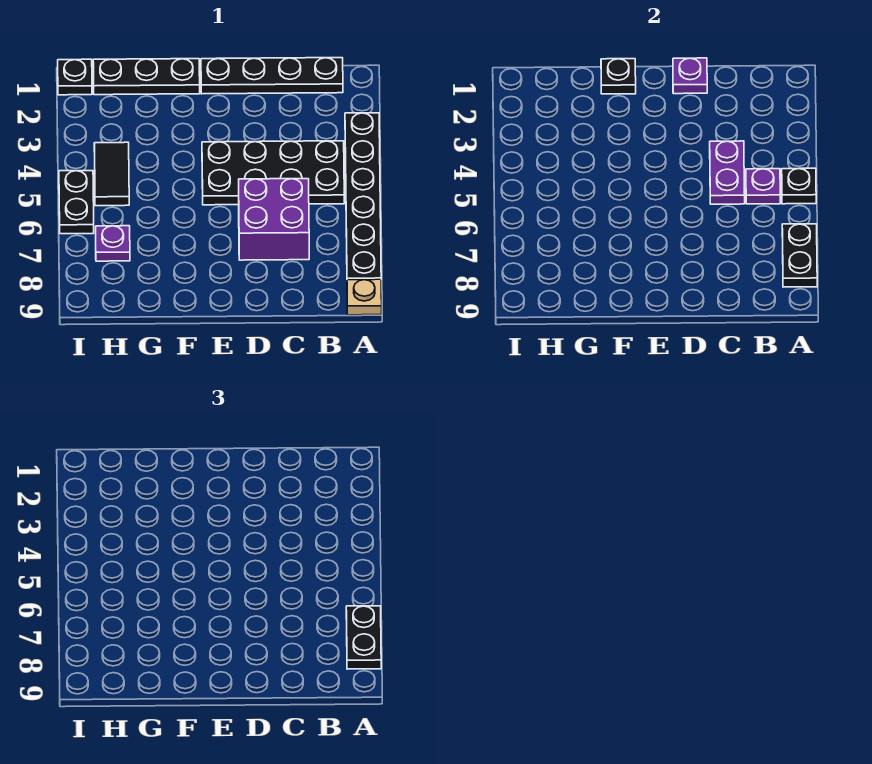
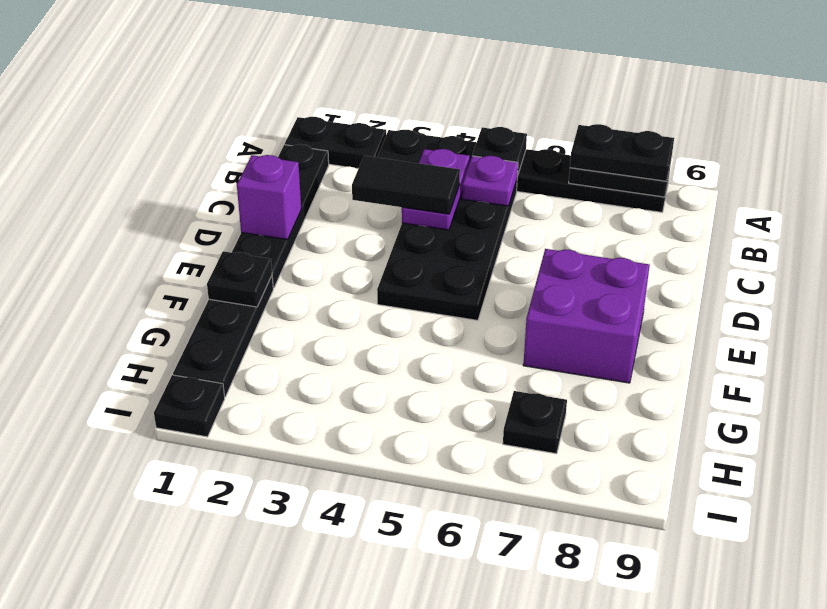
tan plate A9 level 1 -> none
purple plate C4:C5 level 2 -> purple plate B4:C4 level 2
purple brick C6:D7 level 1 -> purple brick E7:F8 level 1
purple plate D1 level 2 -> purple brick D1 level 2
black tile H4:H5 level 1 -> black tile C3:C4 level 3
purple plate H7 level 1 -> black plate H7 level 1
black plate I5:I6 level 1 -> black plate A1:A2 level 1

